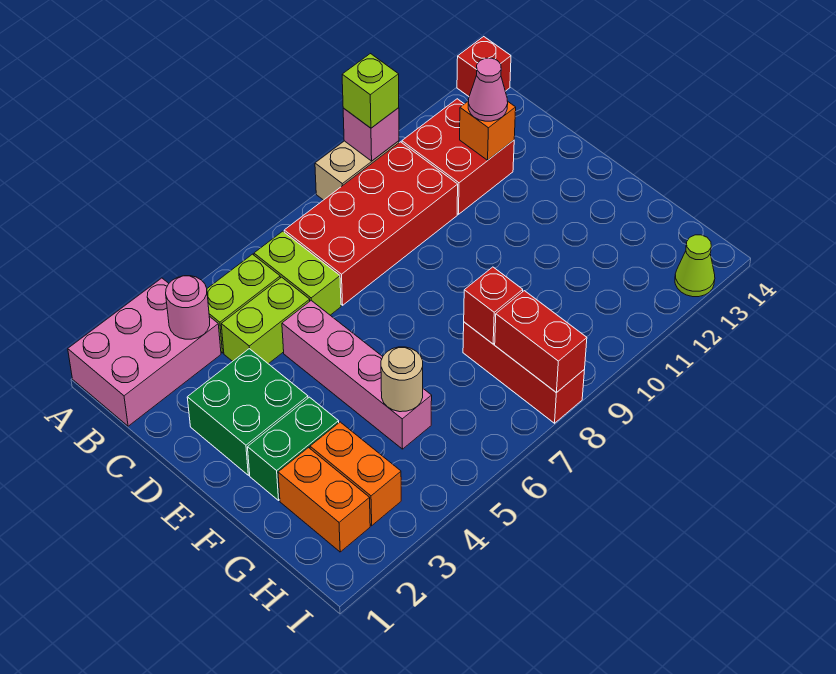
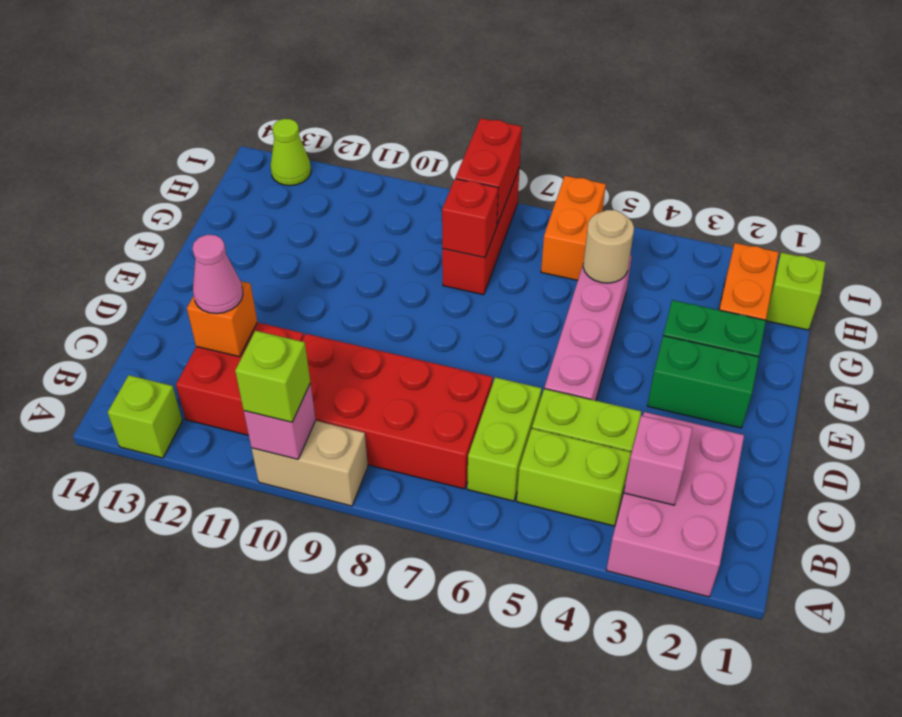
pink brick A1:B3 level 1 -> pink brick A2:C3 level 1
none -> lime brick A13 level 1
red brick A14 level 1 -> none
pink round brick B3 level 2 -> pink brick B3 level 2
green brick D2:E3 level 1 -> green brick E2:E3 level 1
orange brick G3:H3 level 1 -> orange brick H6:I6 level 1
none -> lime brick H1 level 1

